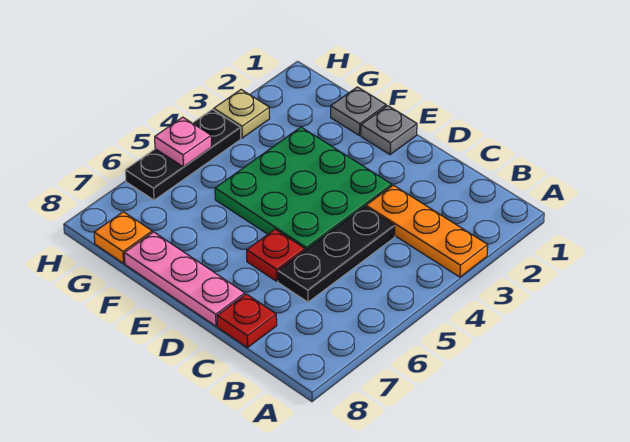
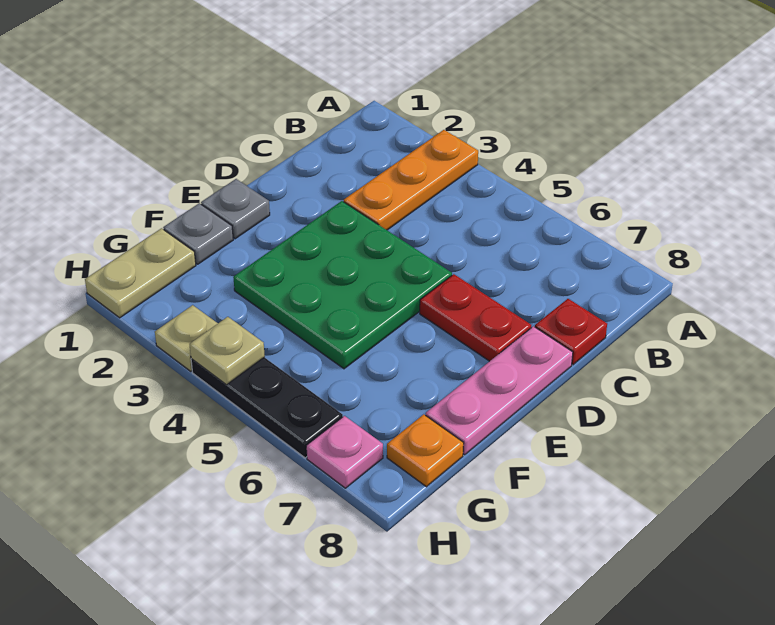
black plate C4:C6 level 1 -> none
red plate D6 level 1 -> red plate D6:D7 level 1
none -> tan plate G1:H1 level 1
none -> tan plate H4 level 2
pink plate H5 level 2 -> pink plate H7 level 1

